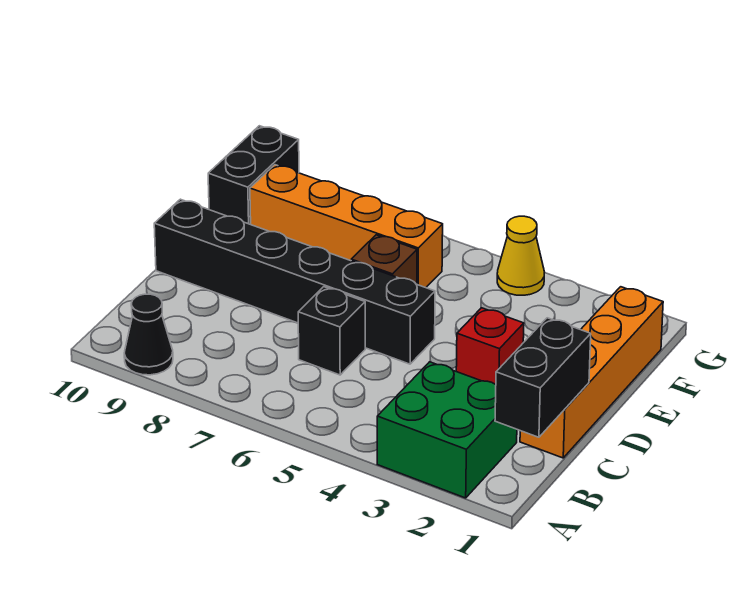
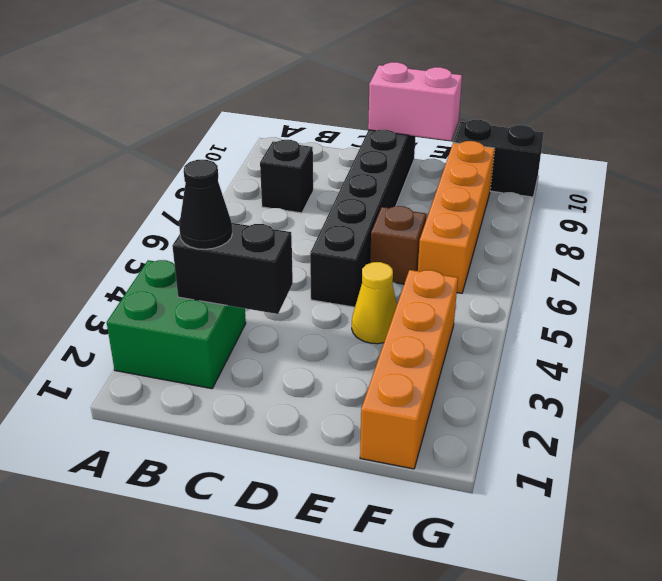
black cone A9 level 1 -> black cone B3 level 3
black brick B1:C1 level 2 -> black brick B3:C3 level 2
orange brick C1:F1 level 1 -> orange brick F1:F4 level 1
black brick C6 level 1 -> black brick B8 level 1
red brick D3 level 1 -> none
none -> pink brick D10:E10 level 2
yellow cone G4 level 1 -> yellow cone E4 level 1

